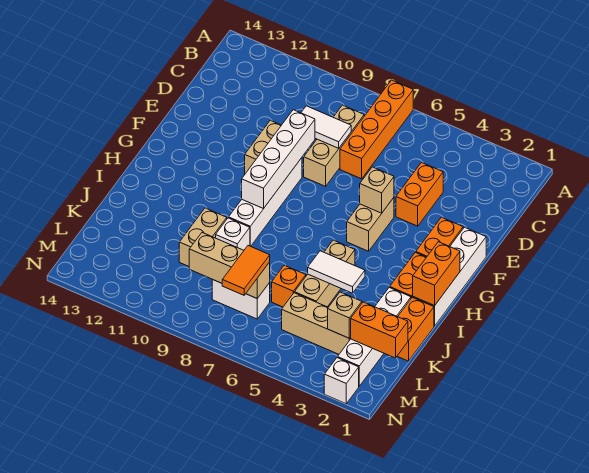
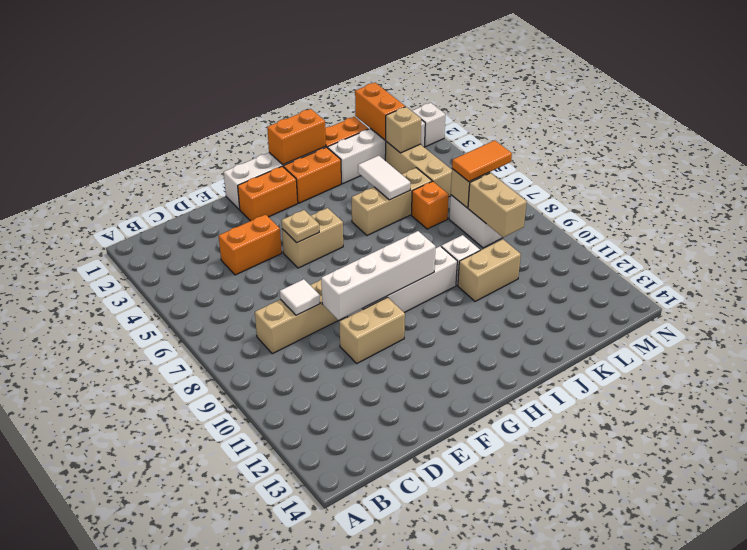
orange brick A7:D7 level 1 -> none
white tile D8:D9 level 2 -> white tile D8 level 2
tan brick F5 level 2 -> tan plate F5 level 2

